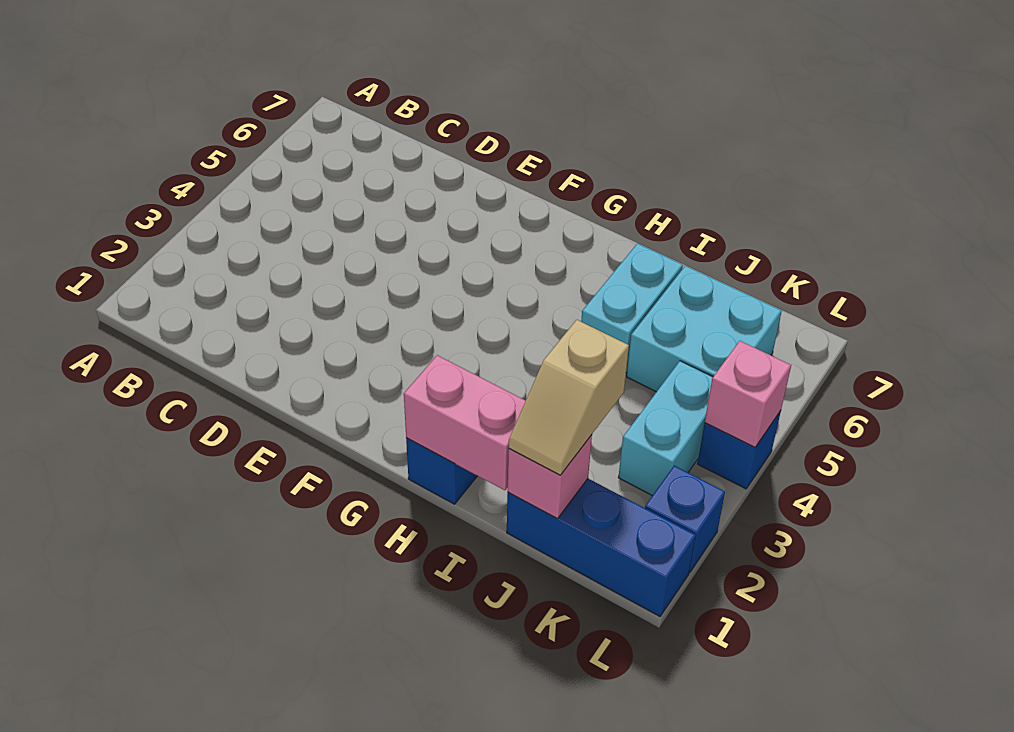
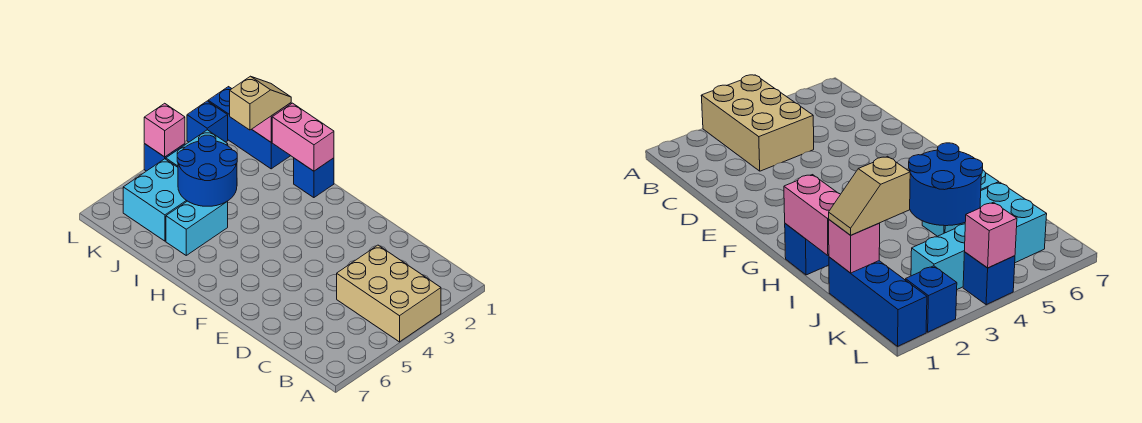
none -> tan brick A3:C4 level 1
none -> blue round brick I4:J5 level 2

